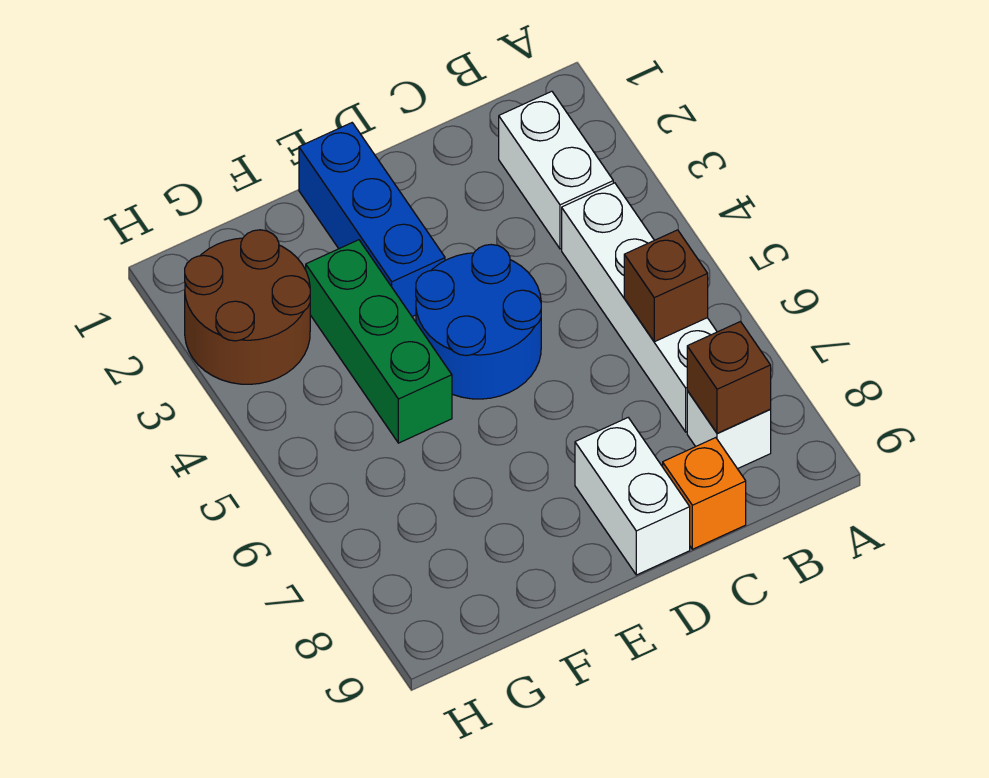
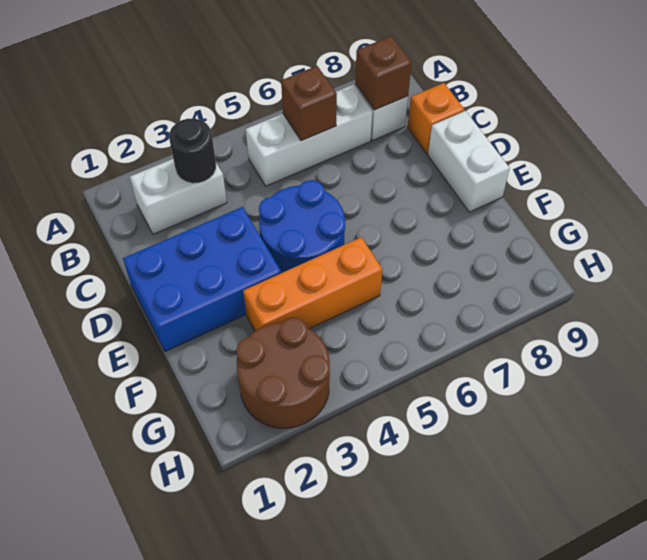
none -> black round brick B3 level 2
white brick B4:B7 level 1 -> white brick B5:B7 level 1
white brick D8:D9 level 1 -> white brick D9:E9 level 1
blue brick E1:E3 level 1 -> blue brick D1:E3 level 1
green brick F3:F5 level 1 -> orange brick F3:F5 level 1

